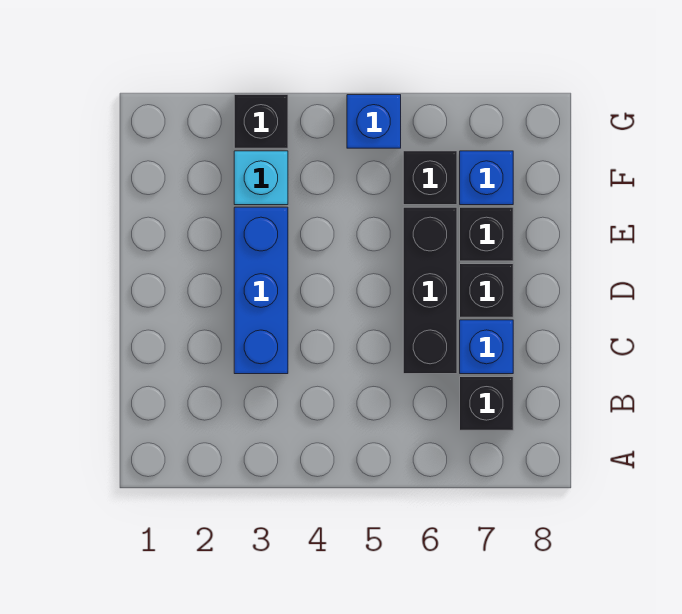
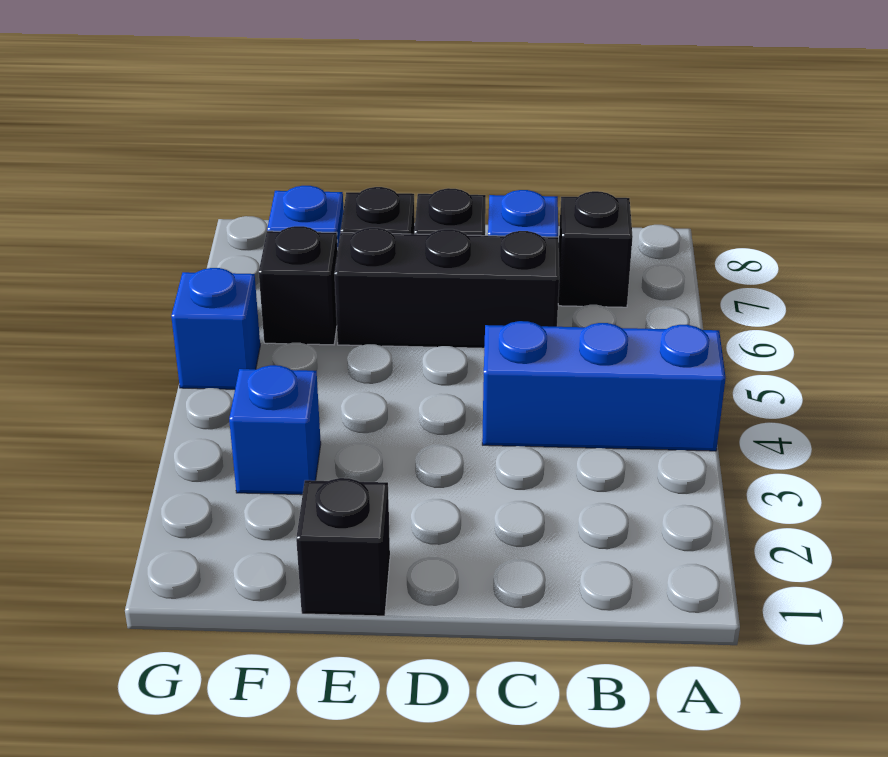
blue brick C3:E3 level 1 -> blue brick A4:C4 level 1
cyan brick F3 level 1 -> blue brick F3 level 1
black brick G3 level 1 -> black brick E1 level 1

